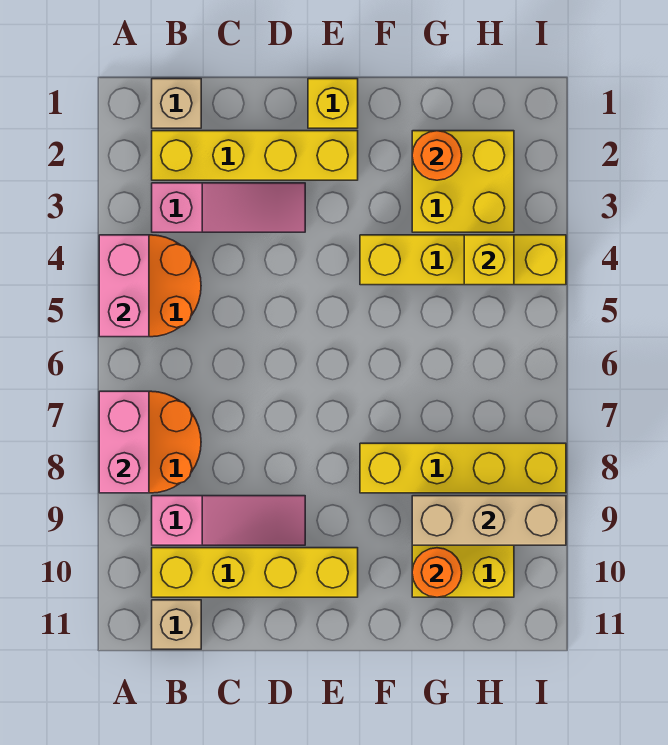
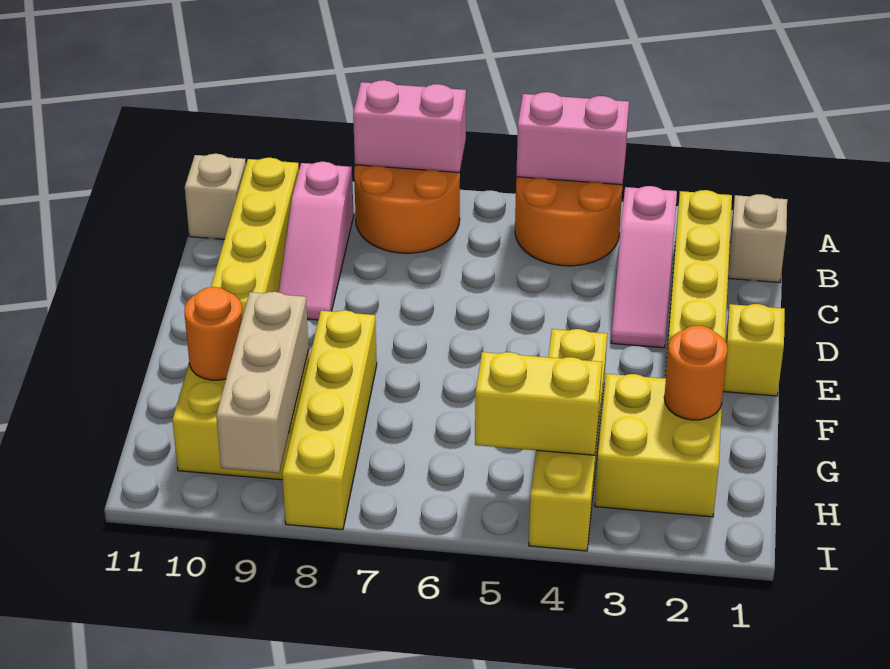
yellow brick H4 level 2 -> yellow brick H4:H5 level 2

